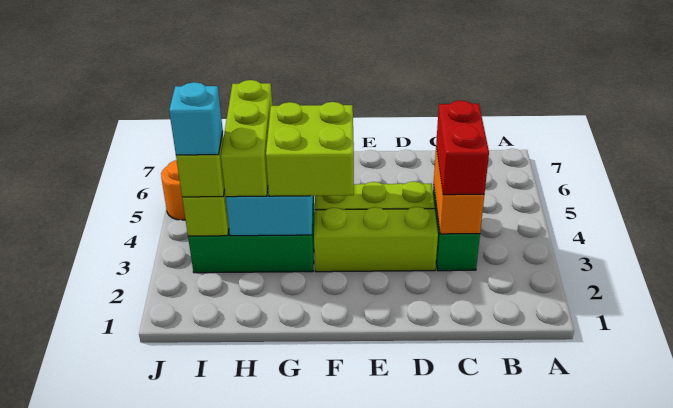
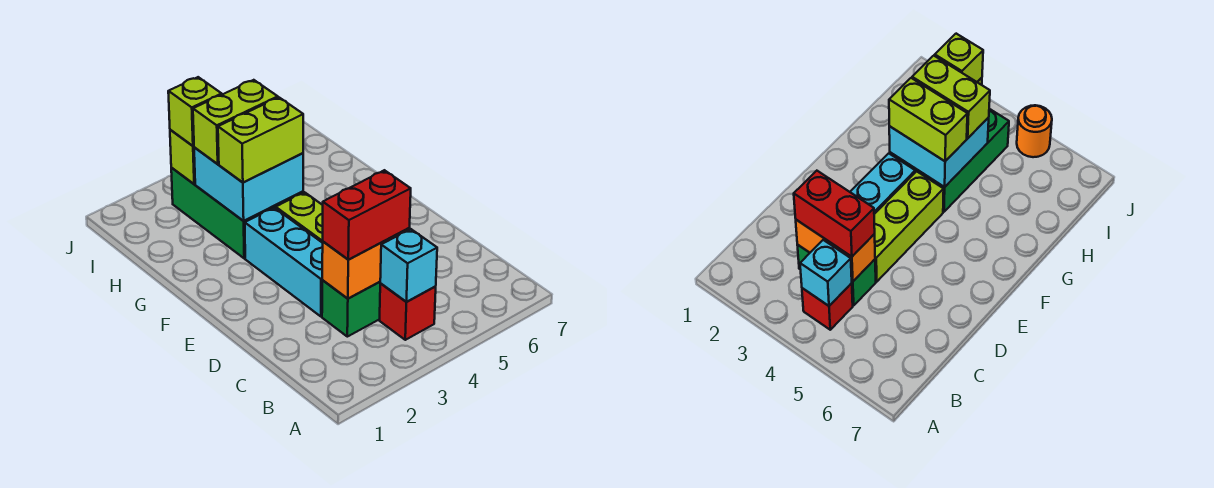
none -> red brick B4 level 1
lime brick D3:F3 level 1 -> cyan brick D3:F3 level 1
lime brick F3:G4 level 3 -> lime brick G3:G4 level 3
lime brick H3:H5 level 3 -> lime brick H3:H4 level 3
cyan brick I3 level 4 -> cyan brick B4 level 2

